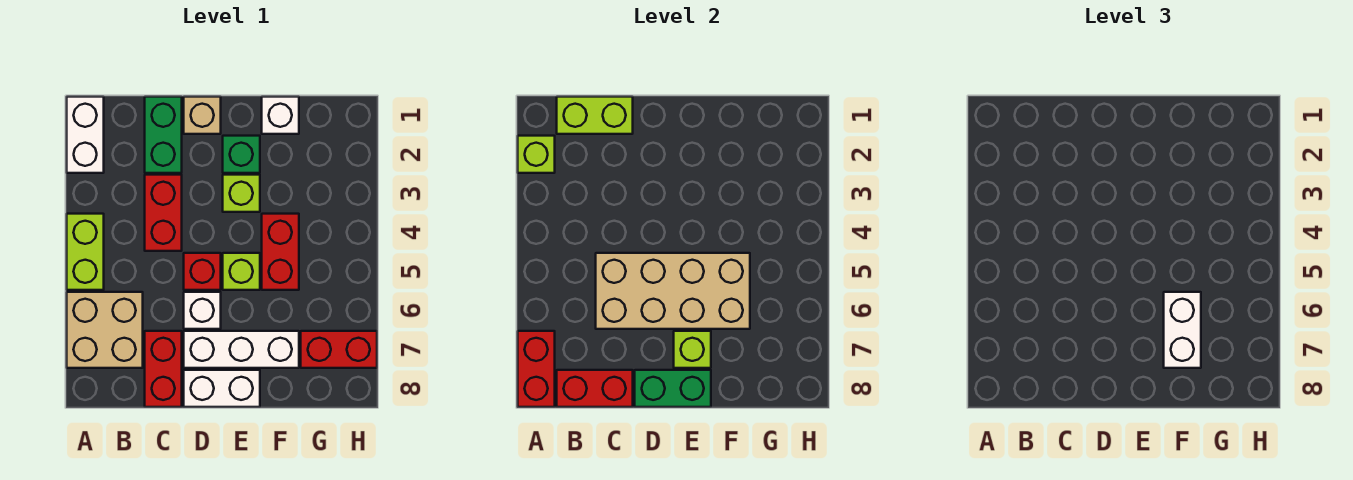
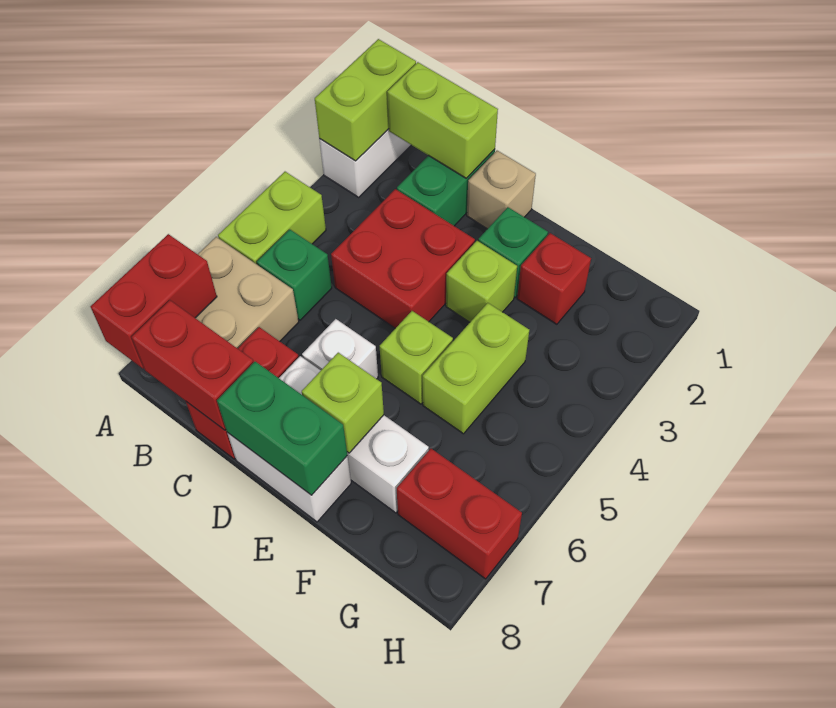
lime brick A2 level 2 -> lime brick A1:A2 level 2
none -> green brick B5 level 1
red brick C3:C4 level 1 -> red brick C3:D4 level 1
tan brick C5:F6 level 2 -> none
red brick D5 level 1 -> red brick F2 level 1
white brick F1 level 1 -> none
red brick F4:F5 level 1 -> lime brick F4:F5 level 1
white brick F6:F7 level 3 -> none

